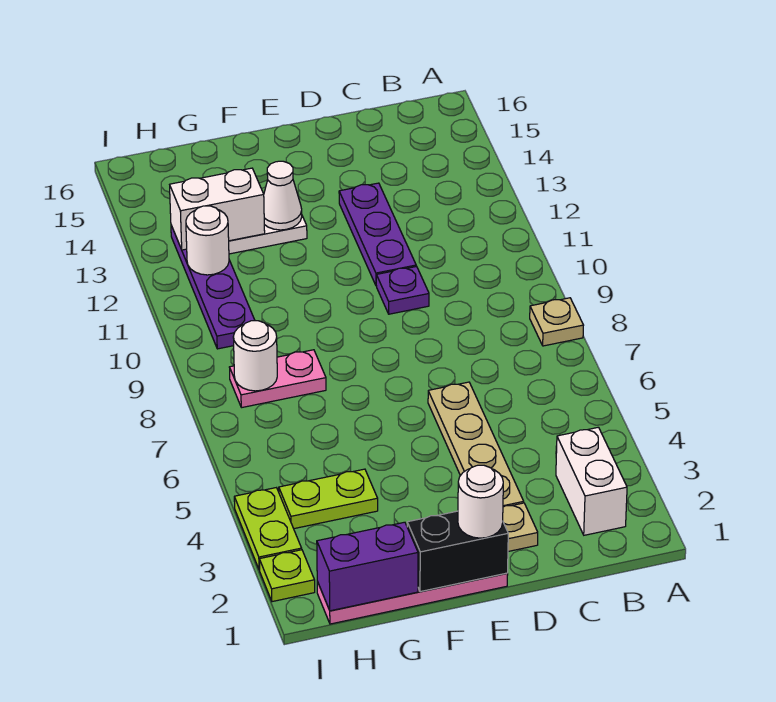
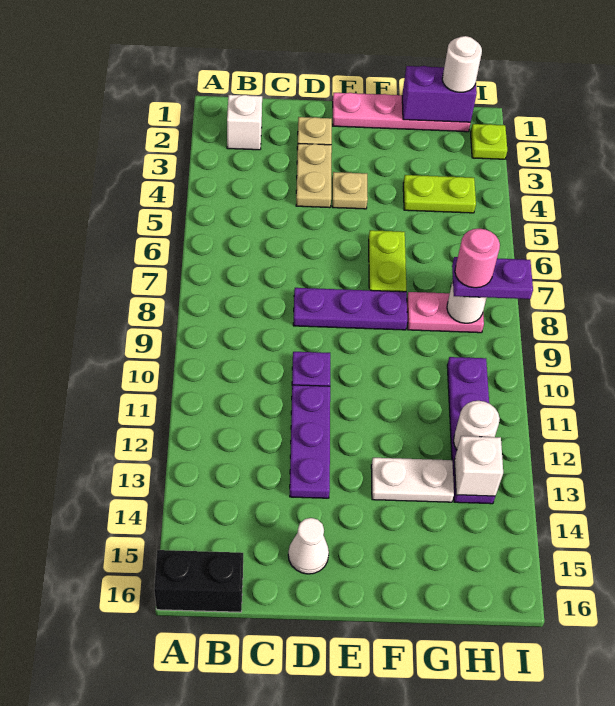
tan plate A8 level 1 -> tan plate E4 level 1
white brick B2:B3 level 1 -> white brick B2 level 1
tan plate D3:D6 level 1 -> tan plate D3:D4 level 1
none -> purple plate D8:F8 level 1
black brick E1:F1 level 2 -> black brick A16:B16 level 1
white round brick E1 level 3 -> white round brick H1 level 3
white cone F13 level 2 -> white cone D15 level 1
white brick G13:H13 level 2 -> white brick H13 level 2
none -> purple plate H8:I8 level 3
none -> pink round brick H8 level 4
lime plate I3:I4 level 1 -> lime plate F6:F7 level 1

